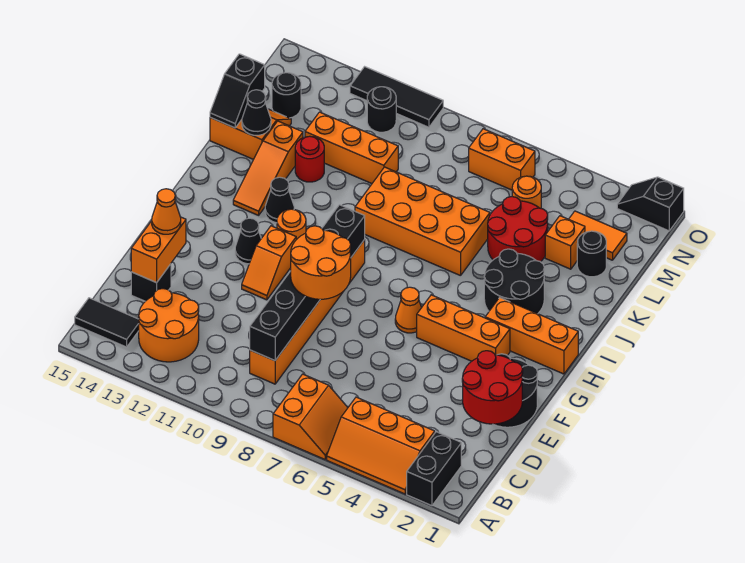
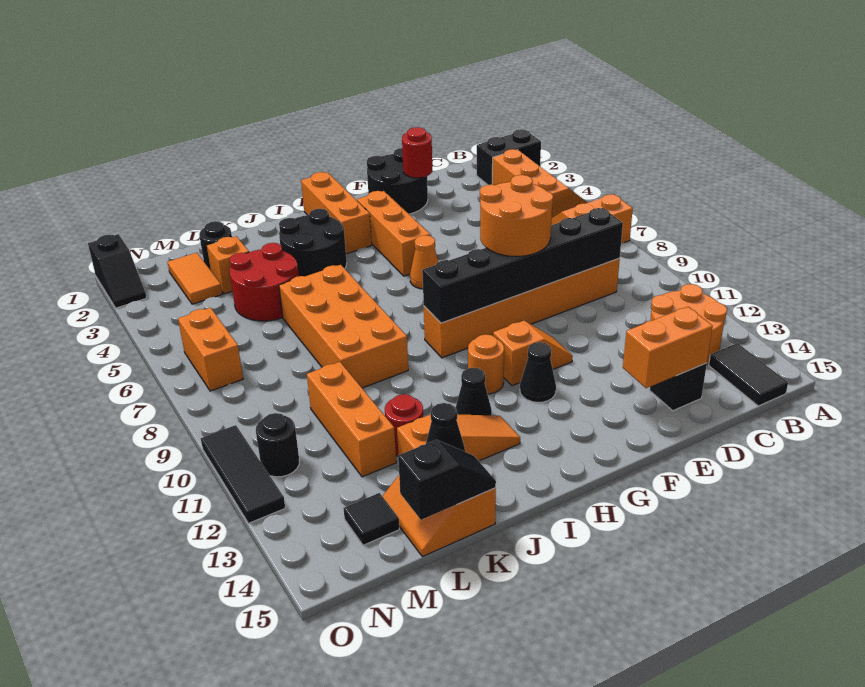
red round brick D1:E2 level 2 -> red round brick E2 level 2
orange cone E14 level 3 -> none
orange round brick M5 level 1 -> none
black round brick M14 level 1 -> black tile M14 level 1

